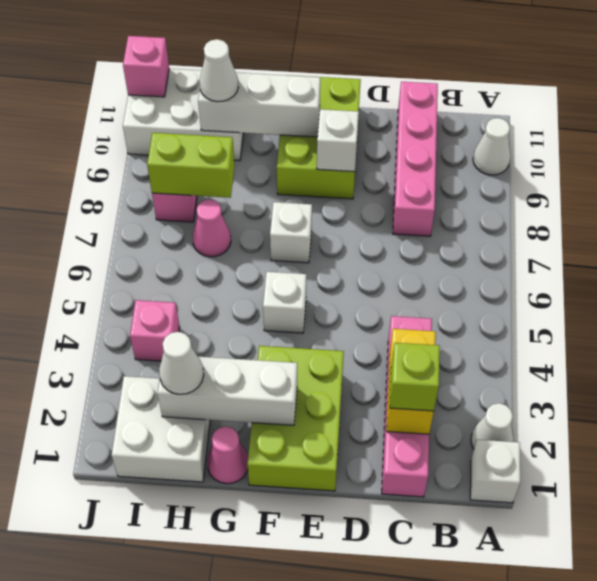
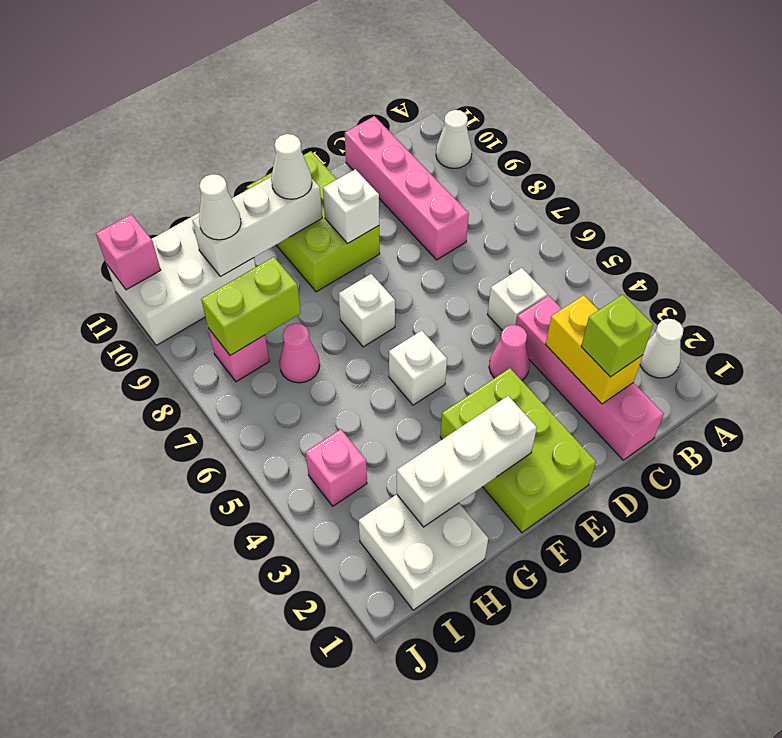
white brick A1 level 1 -> white brick C5 level 1
pink cone G1 level 1 -> pink cone D4 level 1
white cone H2 level 3 -> white cone F10 level 3

